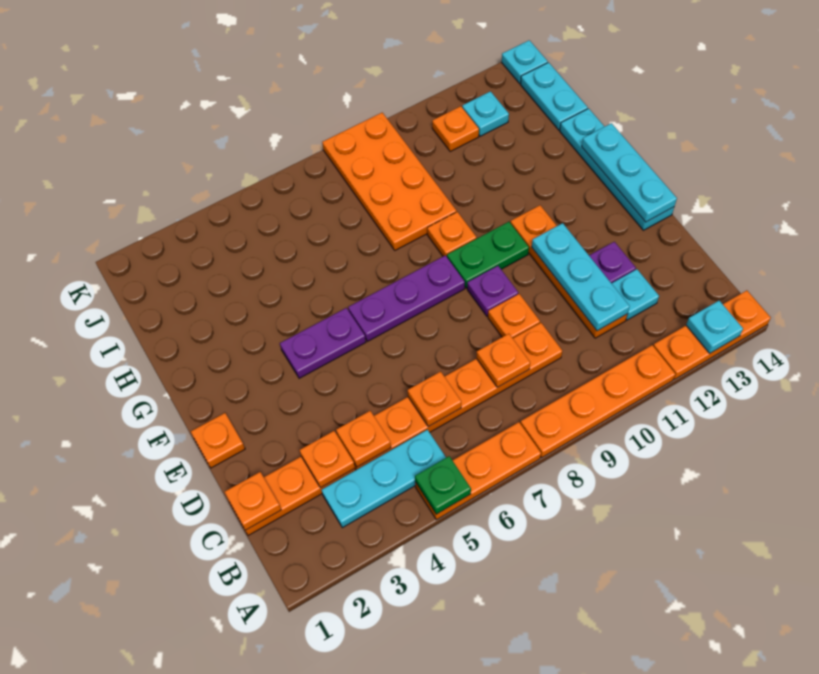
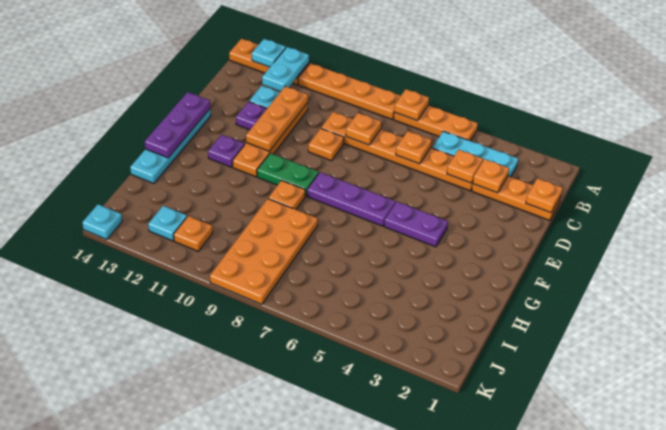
green plate A5 level 2 -> none
cyan plate C11:E11 level 2 -> orange plate C11:E11 level 2
orange plate E1 level 1 -> orange plate A7 level 2
purple plate E9 level 1 -> purple plate F12 level 1
cyan plate E14:G14 level 2 -> purple plate E14:G14 level 2
cyan plate I14:J14 level 1 -> cyan plate A12:B12 level 2

